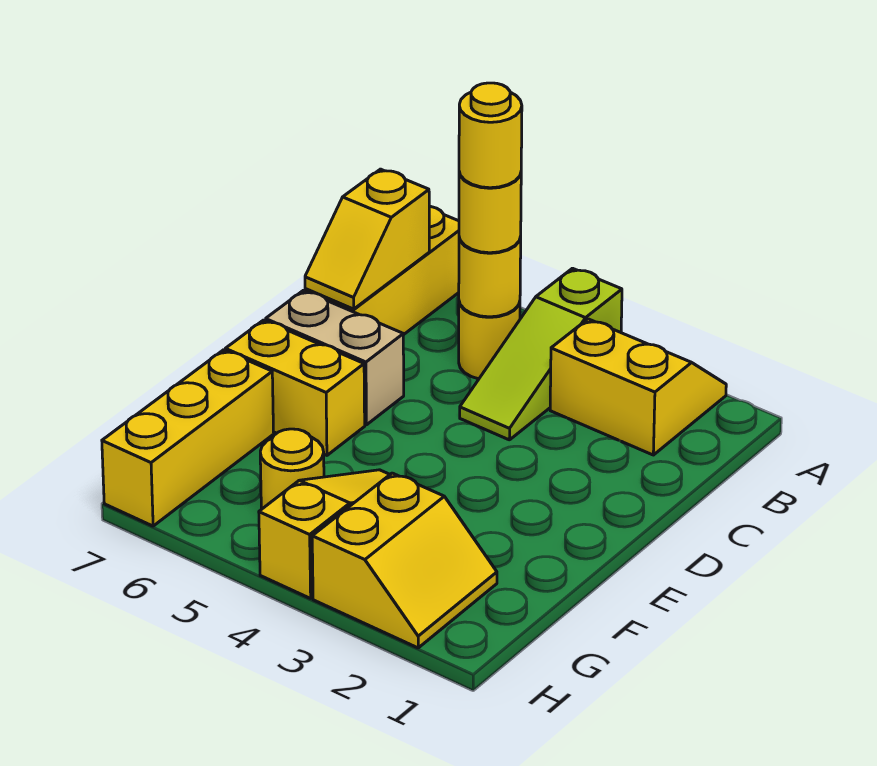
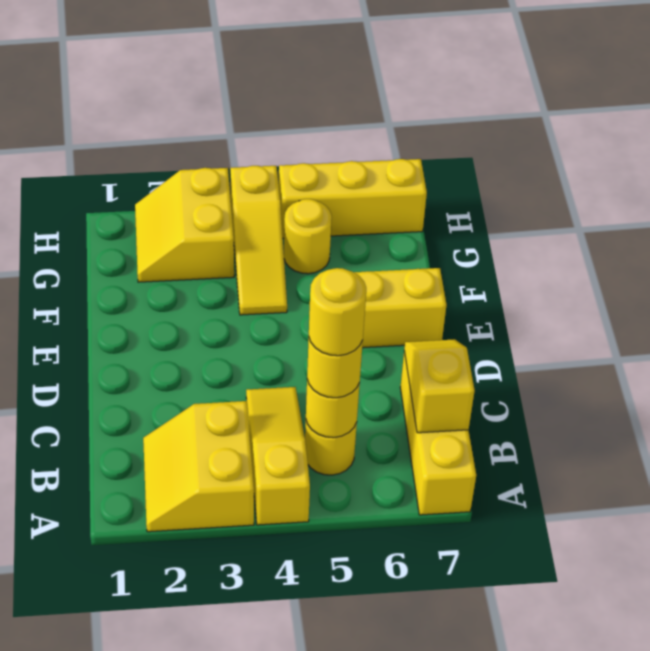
yellow slope A2:B3 level 1 top B -> yellow slope A2:B3 level 1 top 3
lime slope A4:C4 level 1 top A -> yellow slope A4:C4 level 1 top A
tan brick D6:D7 level 1 -> none
yellow brick F7:H7 level 1 -> yellow brick H5:H7 level 1

